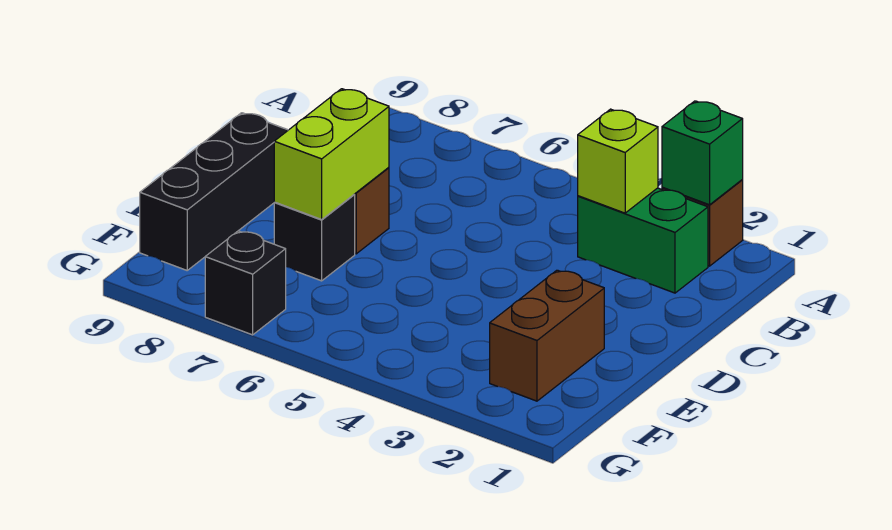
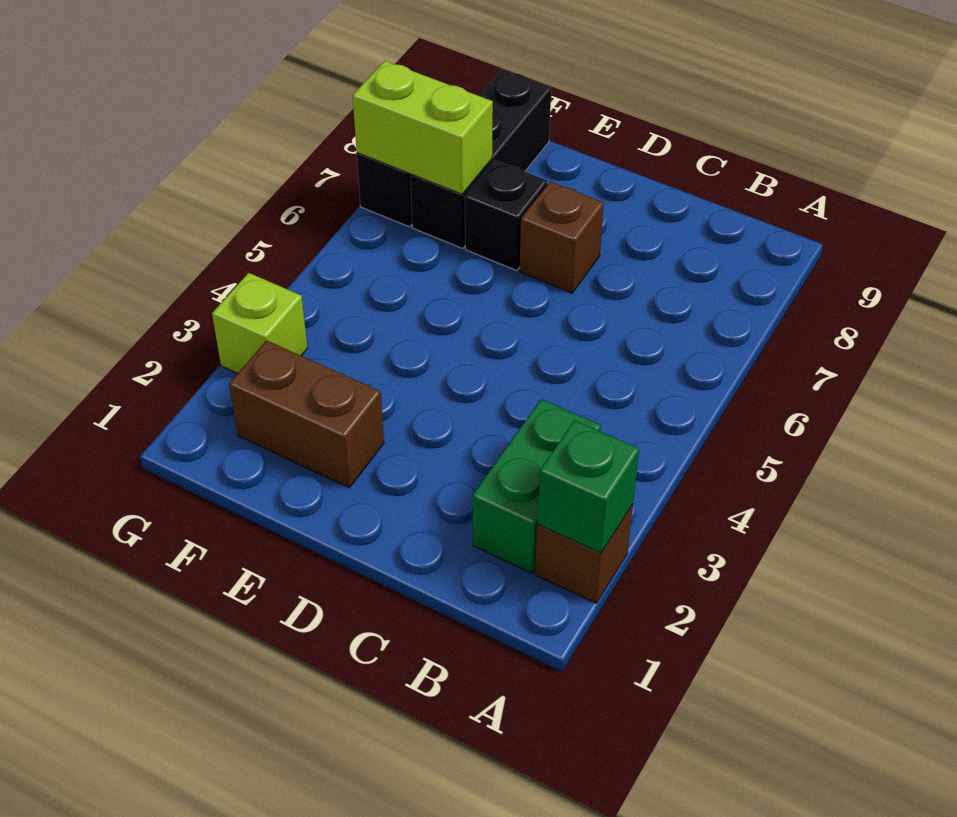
lime brick B3 level 2 -> lime brick G3 level 1
lime brick D7:E7 level 2 -> lime brick F7:G7 level 2
black brick D9:F9 level 1 -> black brick F7:F9 level 1

